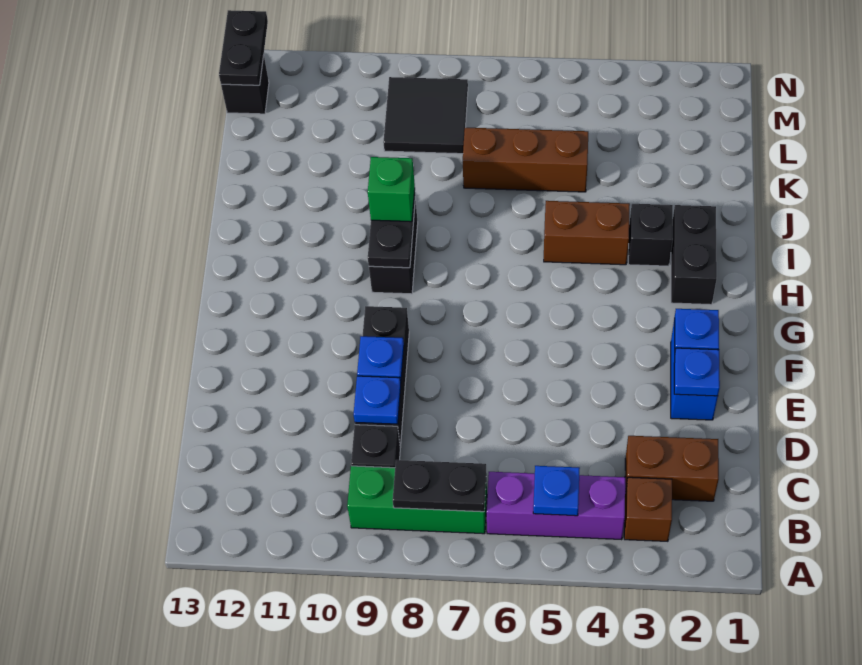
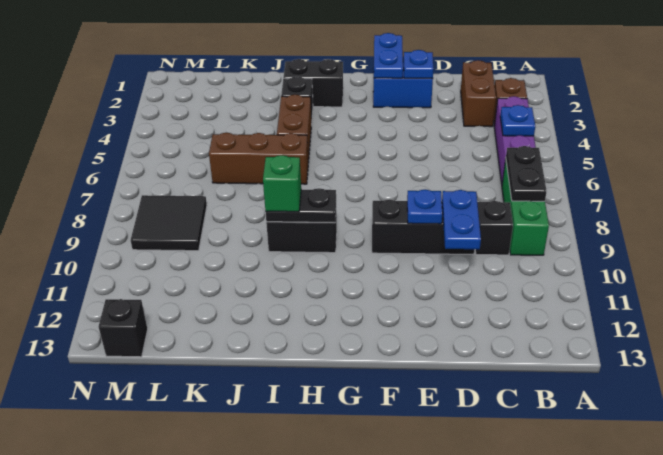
blue plate D9 level 2 -> blue plate D9:D10 level 2
blue plate F2 level 2 -> blue plate F1:F2 level 2
brown brick K5:K7 level 1 -> brown brick I6:K6 level 1
black plate M13:N13 level 2 -> none

